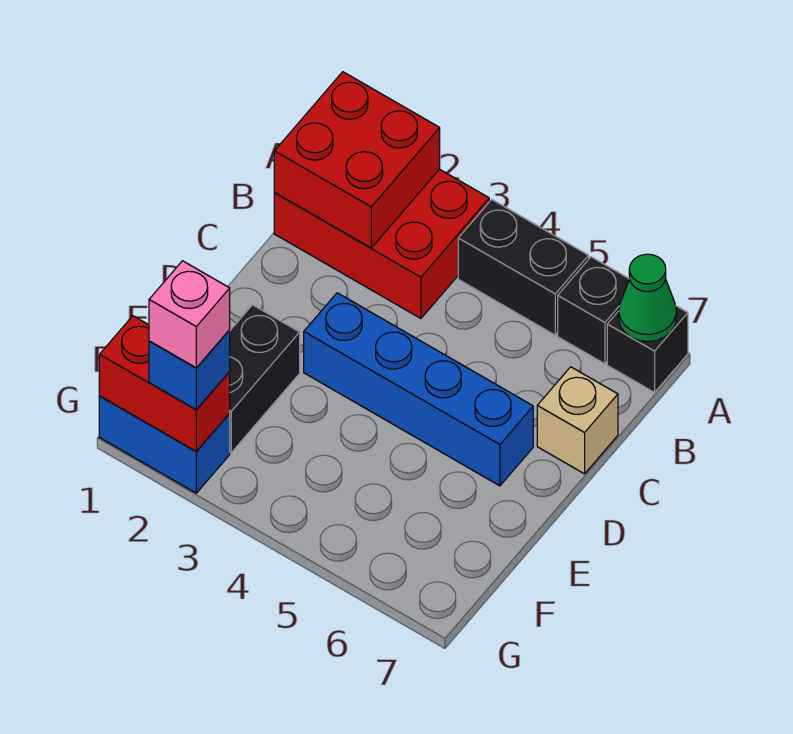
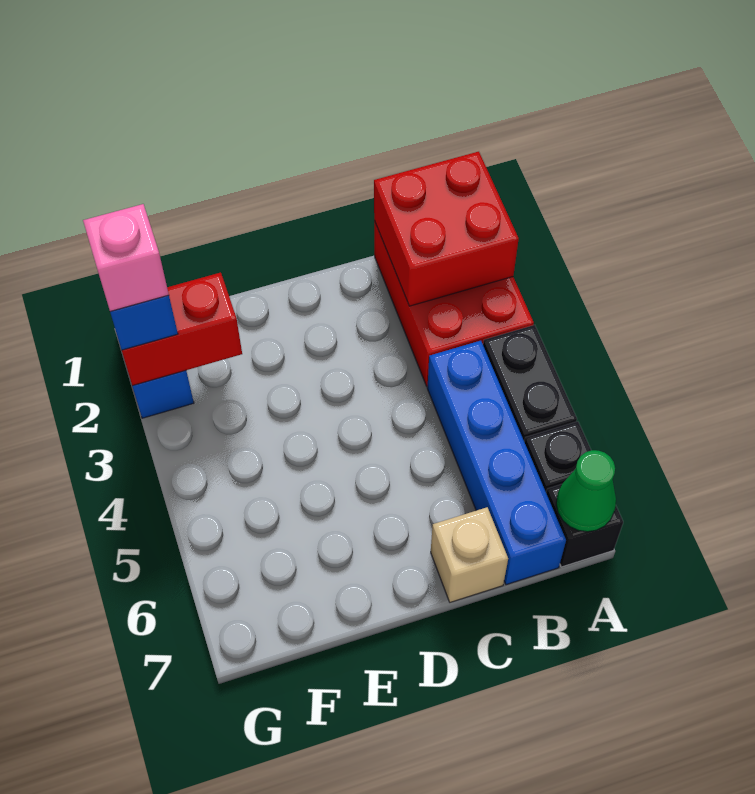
blue brick D3:D6 level 1 -> blue brick B4:B7 level 1
black brick E2:F2 level 1 -> none
red brick G1:G2 level 2 -> red brick F2:G2 level 2

